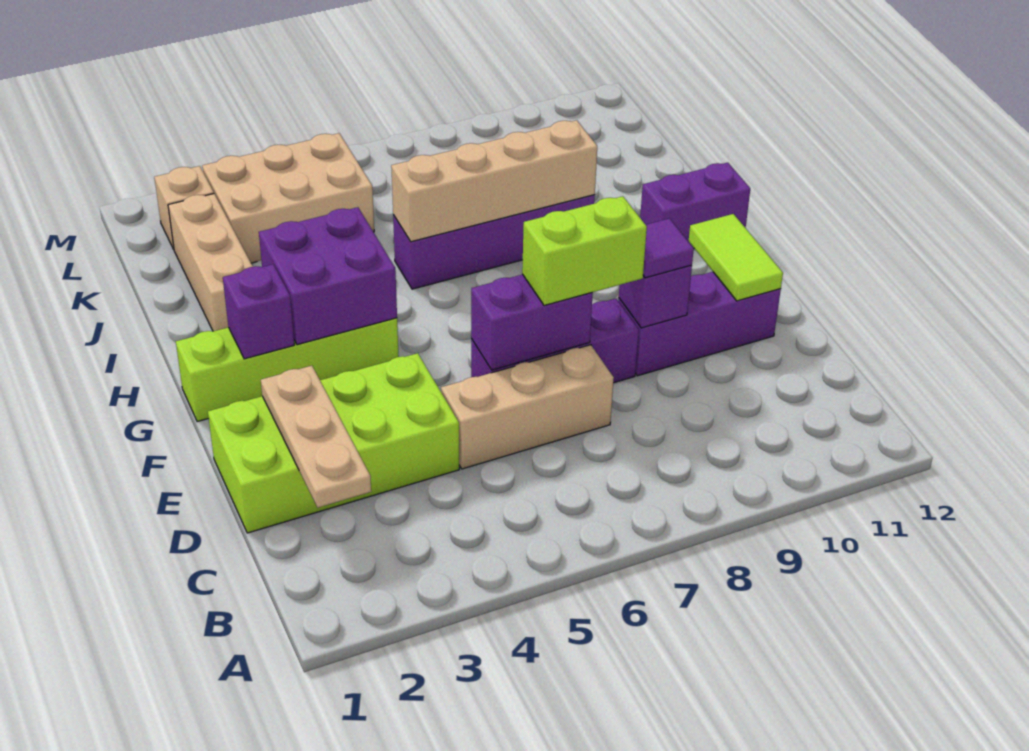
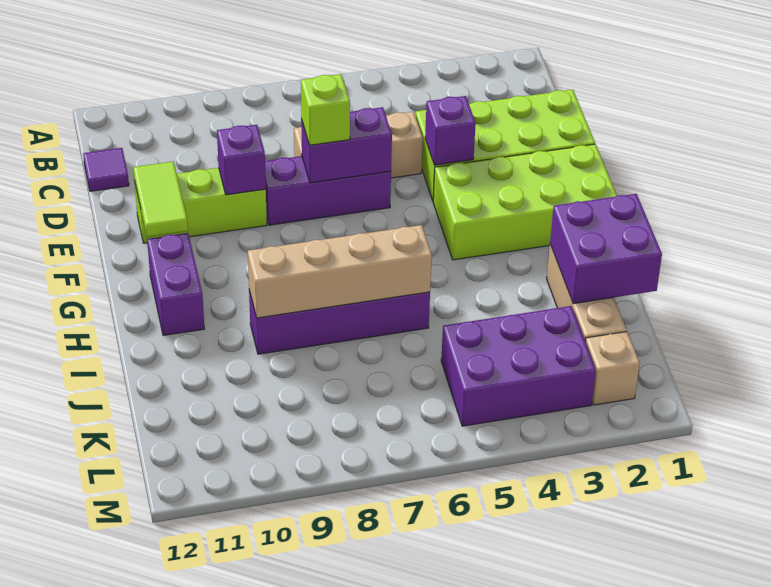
tan plate C2:E2 level 2 -> none
lime brick E7:E8 level 3 -> lime brick E7 level 3
purple brick E9:E11 level 1 -> lime brick E9:E11 level 1
purple tile E9 level 3 -> purple tile C12 level 1
lime brick G1:G4 level 1 -> lime brick F1:G4 level 1
purple brick G2 level 2 -> purple brick E4 level 2
purple brick G3:H4 level 2 -> purple brick I1:J2 level 2
purple brick H11:H12 level 1 -> purple brick G11:H11 level 1
tan brick K3:L5 level 1 -> purple brick K3:L5 level 1

